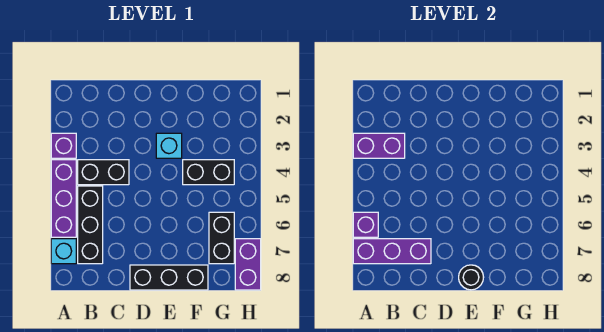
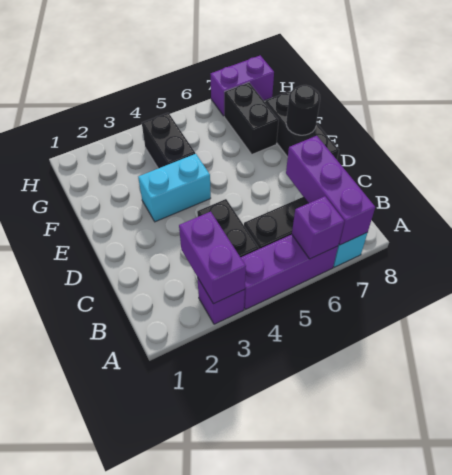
cyan brick E3 level 1 -> cyan brick E3:E4 level 1
black brick G6:G7 level 1 -> black brick F7:G7 level 1

